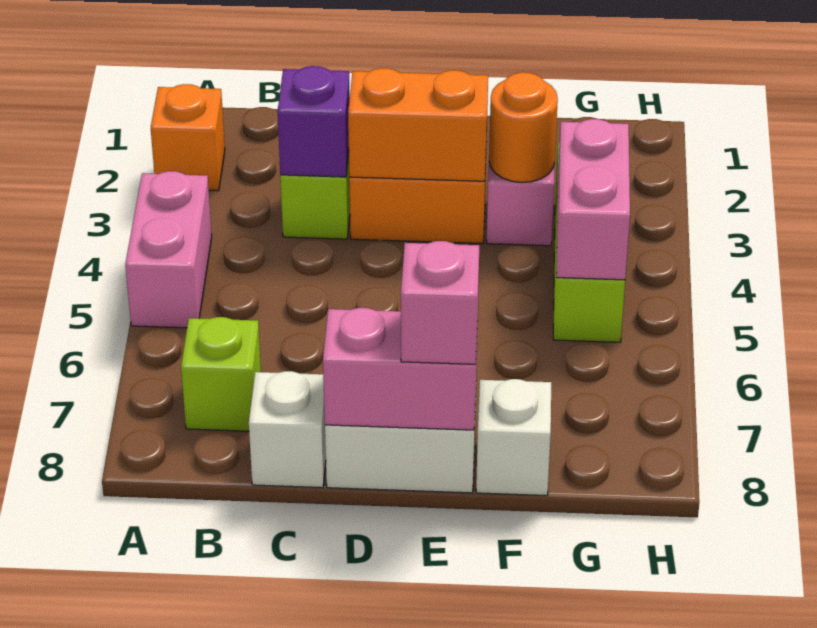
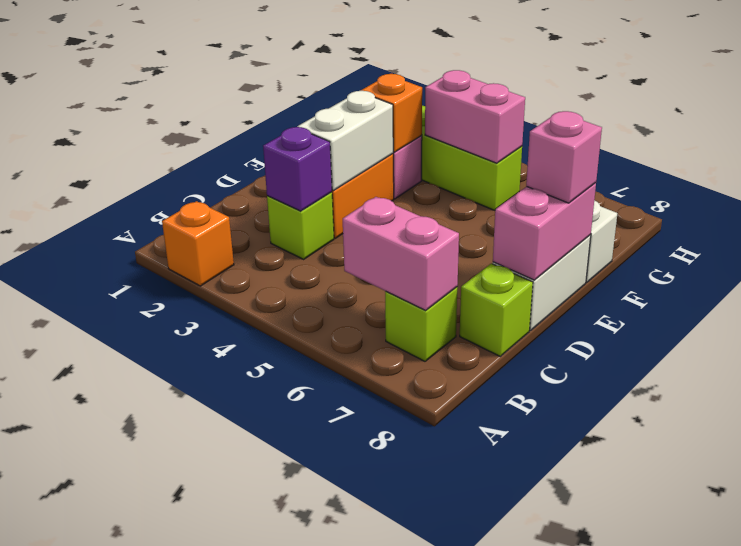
pink brick A4:A5 level 1 -> pink brick B6:B7 level 2
white brick C8 level 1 -> lime brick C8 level 1
orange brick D3:E3 level 2 -> white brick D3:E3 level 2
orange round brick F3 level 2 -> orange brick F3 level 2

